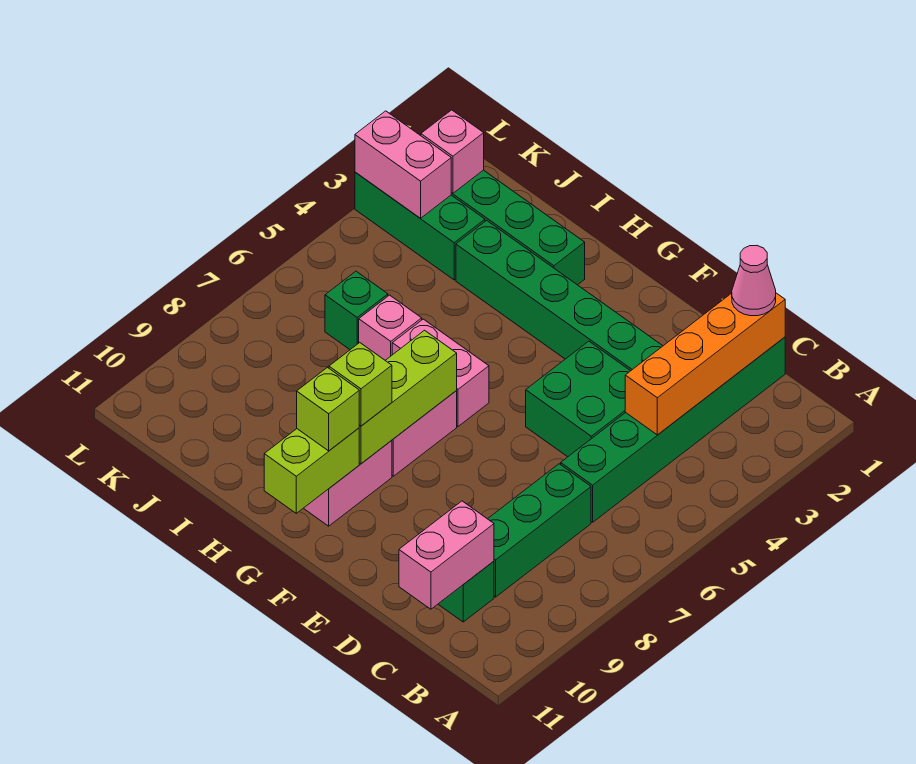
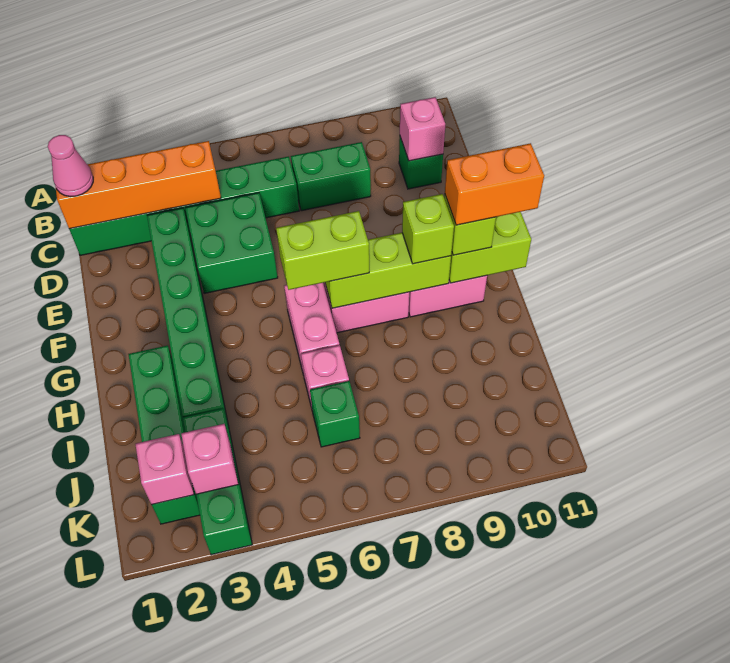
green brick C7:C9 level 1 -> green brick C7:C8 level 1
pink brick C10:C11 level 2 -> pink brick C10 level 2
none -> lime brick G6:G7 level 3
none -> orange brick G10:G11 level 4
pink brick K3:L3 level 2 -> pink brick K3 level 2

